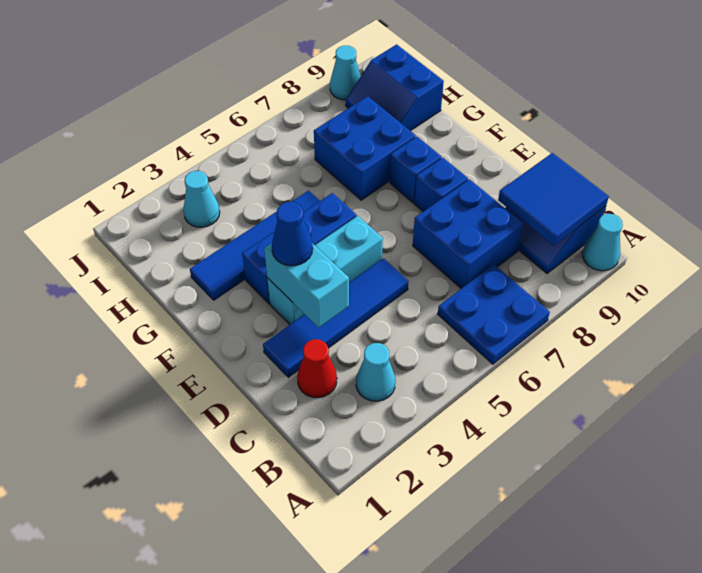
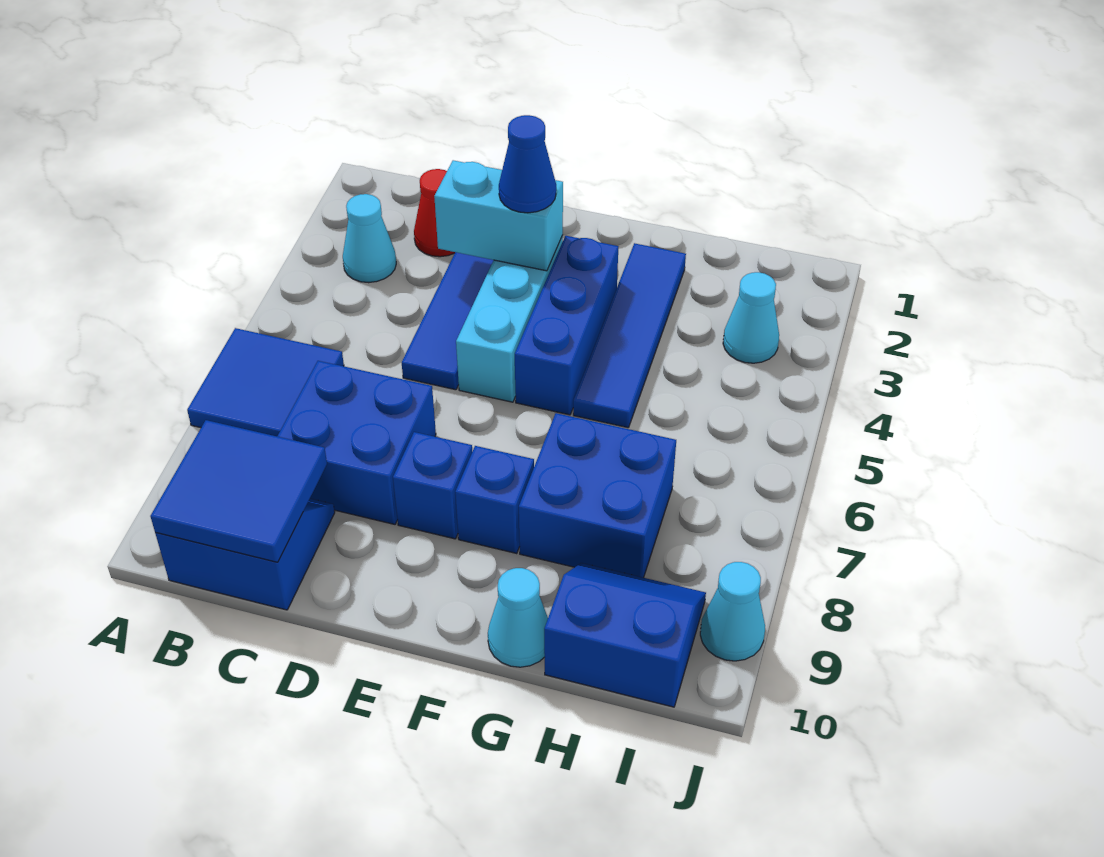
blue plate A6:B7 level 1 -> blue tile A6:B7 level 1
cyan cone A10 level 1 -> cyan cone G10 level 1

